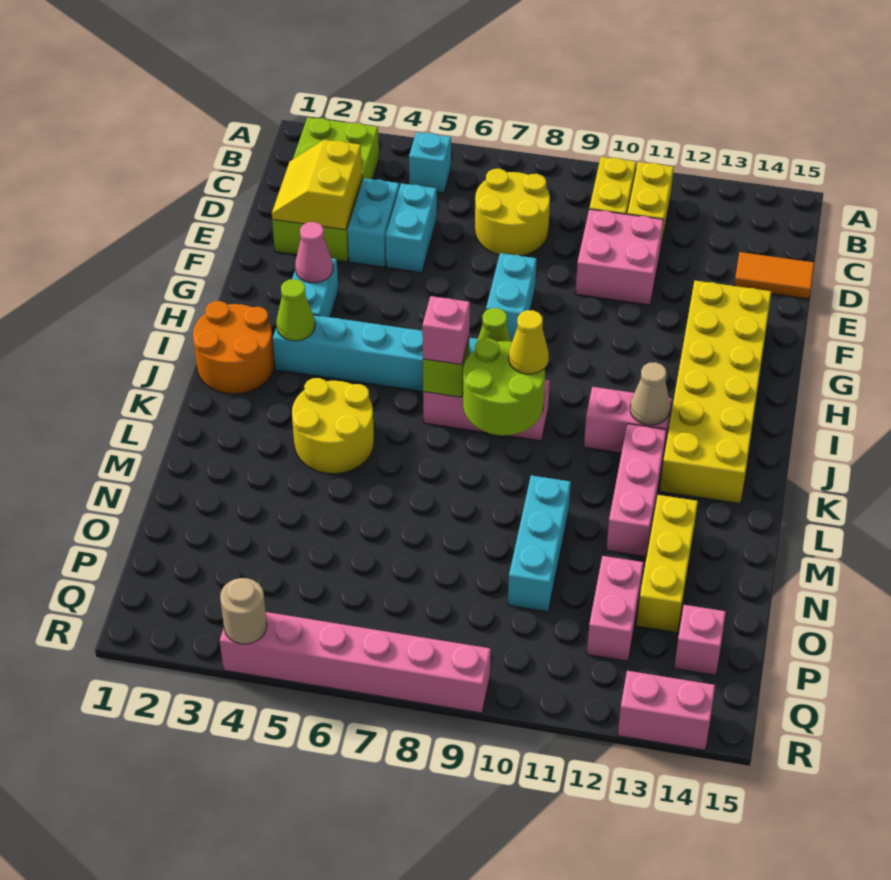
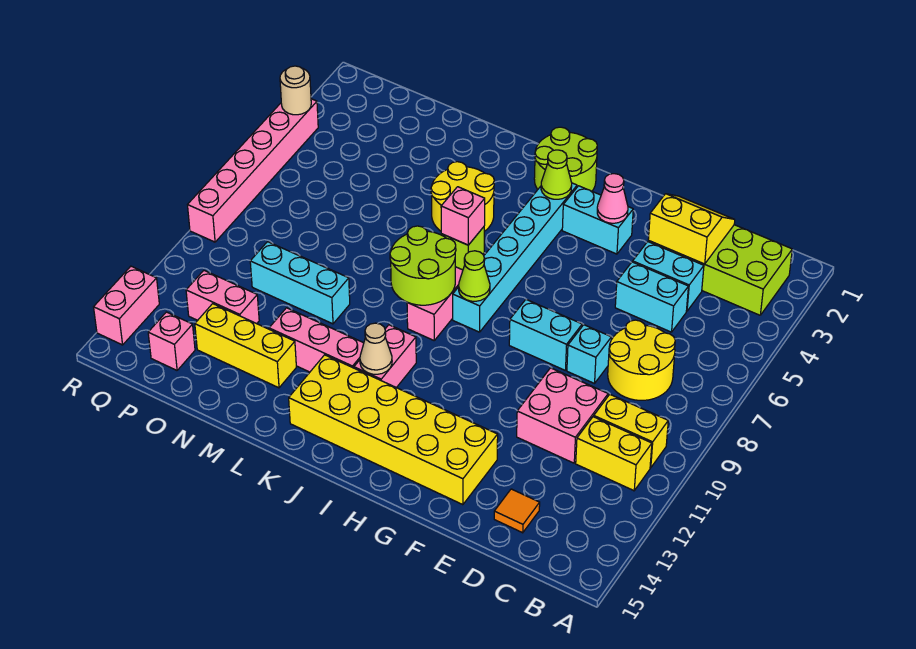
cyan brick B5 level 1 -> cyan brick E8 level 1
orange tile D14:D15 level 1 -> orange tile D14 level 1
orange round brick I1:J2 level 1 -> lime round brick I1:J2 level 1
yellow cone J9 level 3 -> none

